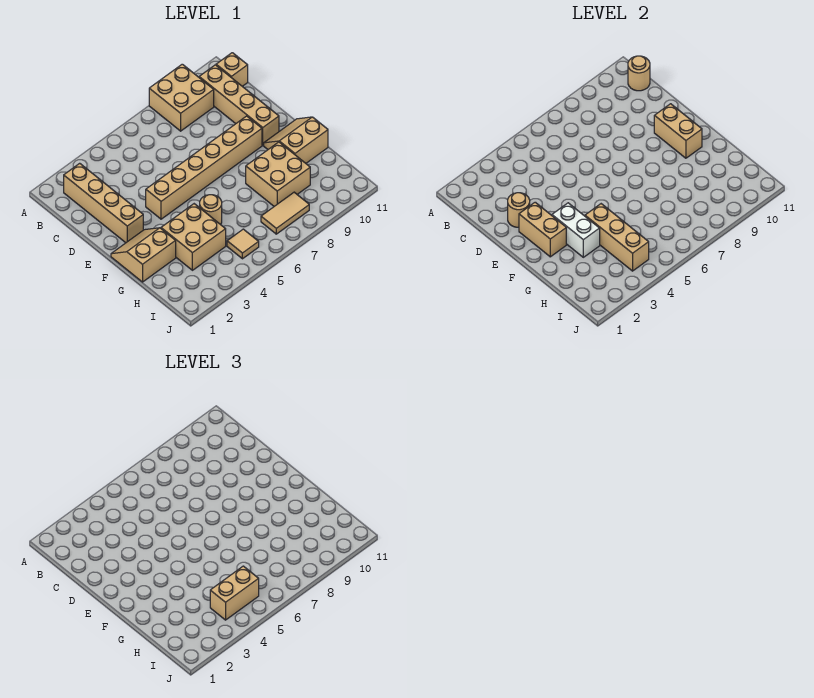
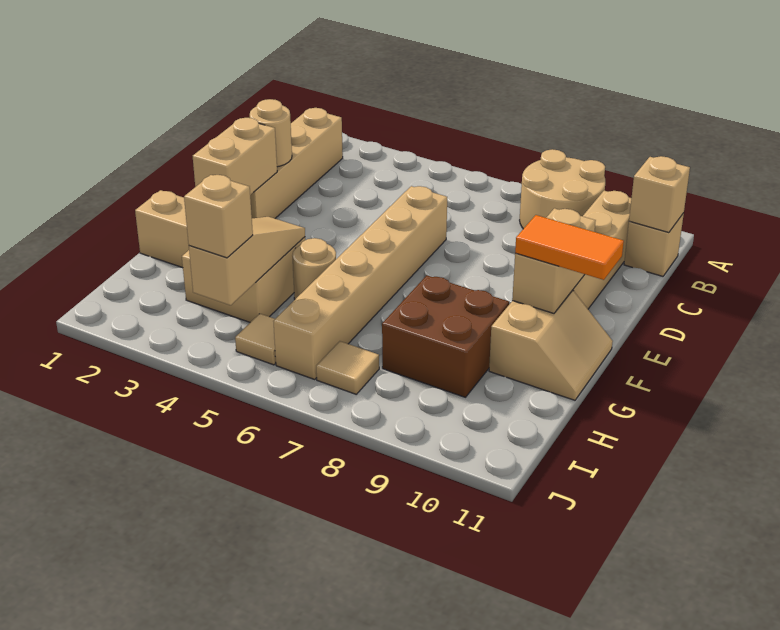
tan brick A8:B9 level 1 -> tan round brick A8:B9 level 1
tan round brick B11 level 2 -> tan brick B11 level 2
tan brick E4:E9 level 1 -> tan brick D6:I6 level 1
white brick F3:G3 level 2 -> none
tan slope F10:G11 level 1 top G -> tan slope F10:G11 level 1 top 10
none -> orange tile F10:F11 level 3
tan brick G4:I4 level 2 -> tan slope G4:I4 level 2 top I
tan brick G8:H9 level 1 -> brown brick G8:H9 level 1
tan brick I4:I5 level 3 -> tan brick I4 level 3
tan tile I7:I8 level 1 -> tan tile I7 level 1

